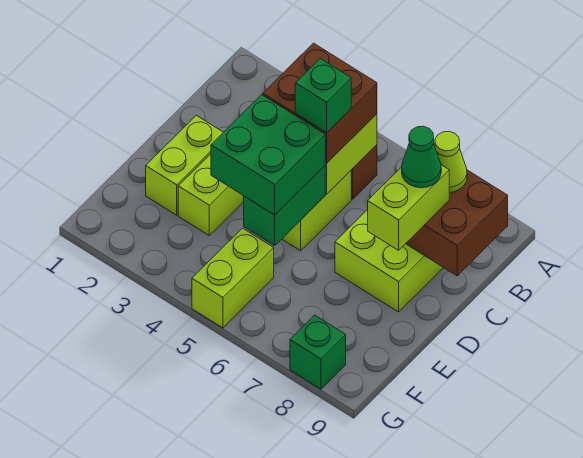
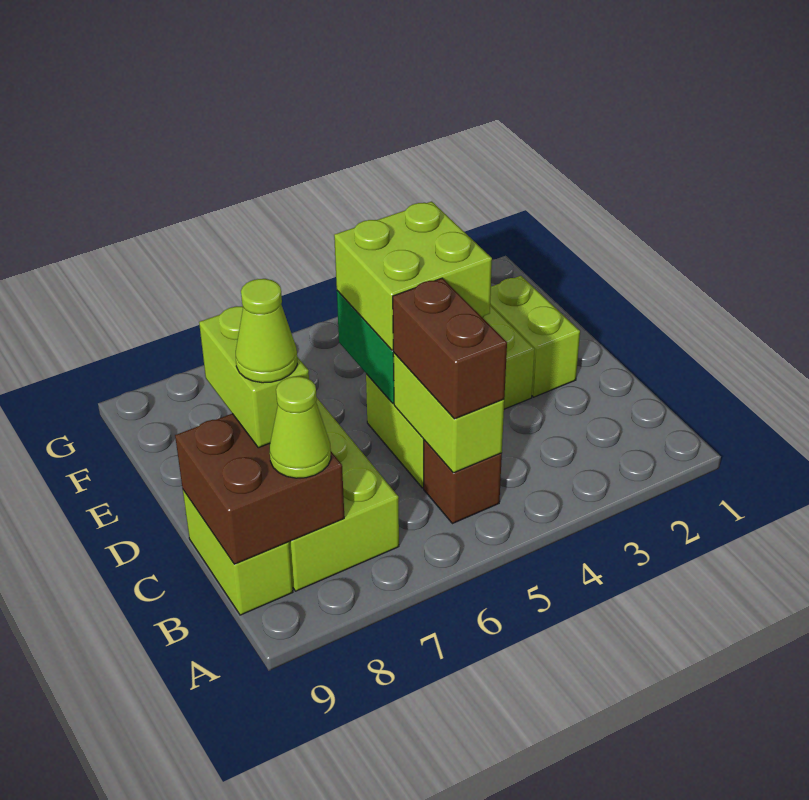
brown brick B4:C5 level 3 -> brown brick B5:C5 level 3
green brick C5 level 4 -> none
green cone C8 level 4 -> lime cone C8 level 4
green brick D4:E5 level 3 -> lime brick D4:E5 level 3
lime brick F5:G5 level 1 -> lime brick B9:C9 level 1
green brick G8 level 1 -> none

